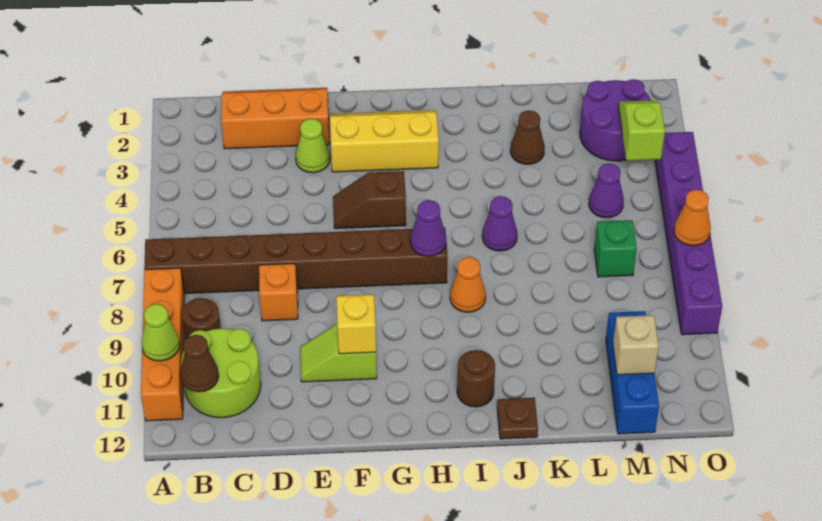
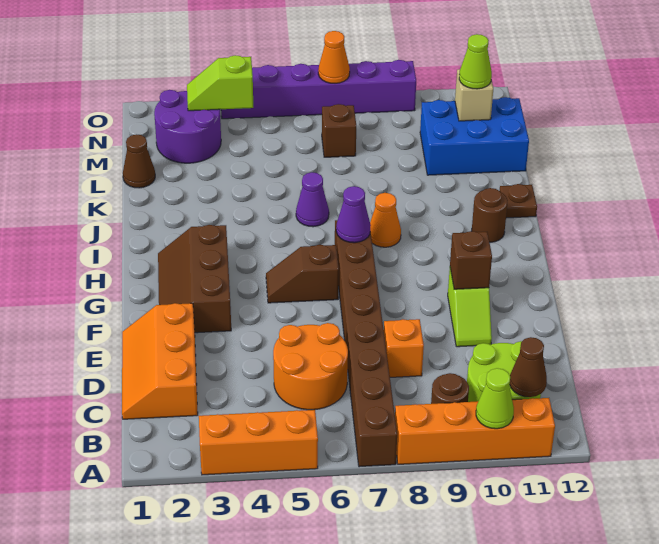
none -> orange brick A3:A5 level 1
none -> orange round brick C5:D6 level 1
lime cone E3 level 1 -> lime cone M11 level 3
yellow slope F2:H3 level 1 top 3 -> brown slope F2:H3 level 1 top 3
brown slope F5:G5 level 1 top G -> brown slope G5:G6 level 1 top 6
yellow brick F10 level 2 -> brown brick F10 level 2
brown cone K3 level 1 -> brown cone L1 level 1
purple cone M5 level 1 -> none
green brick M7 level 1 -> brown brick M7 level 1
blue brick M10:M12 level 1 -> blue brick L10:M12 level 1

